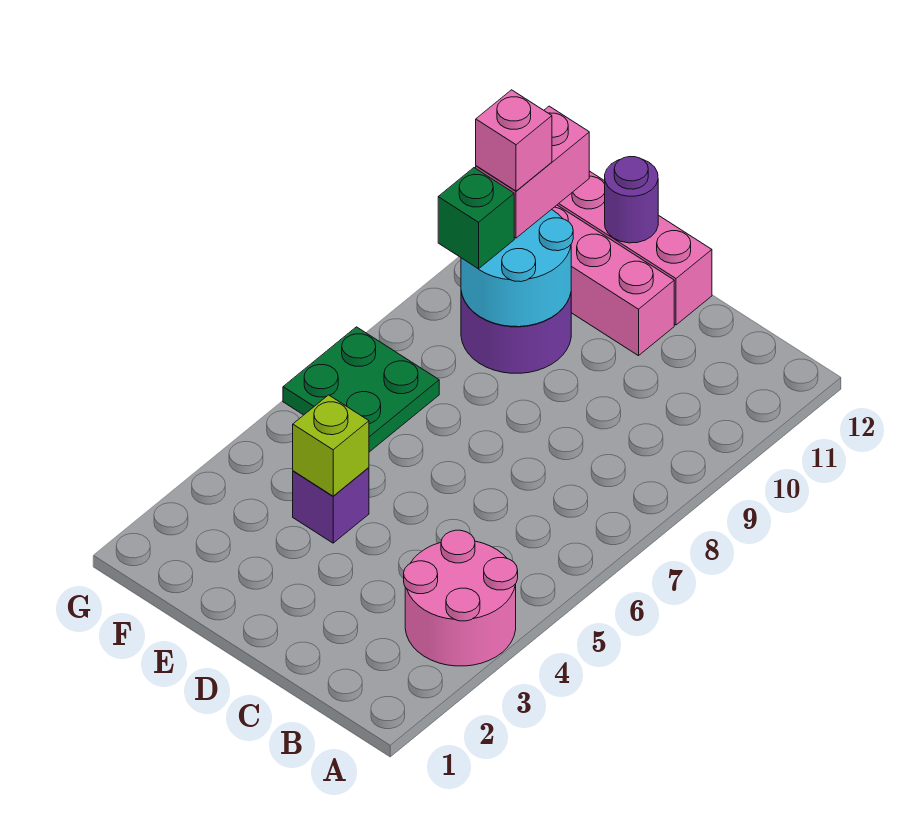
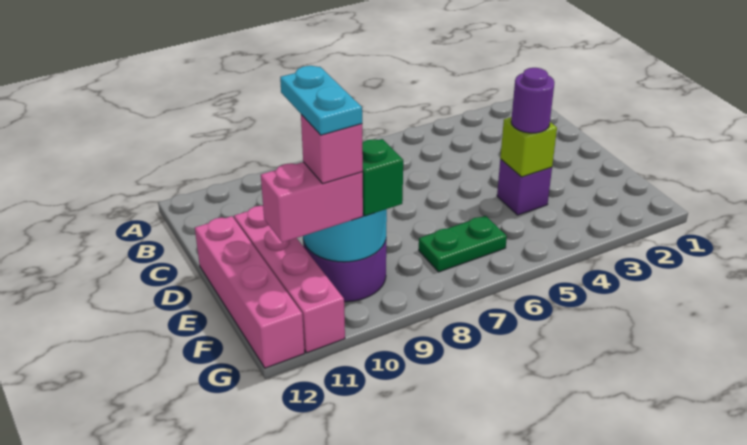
pink round brick A3:B4 level 1 -> none
none -> cyan plate E10:F10 level 5
purple round brick E12 level 2 -> purple round brick E4 level 3
green plate F6:G7 level 1 -> green plate F6:F7 level 1

